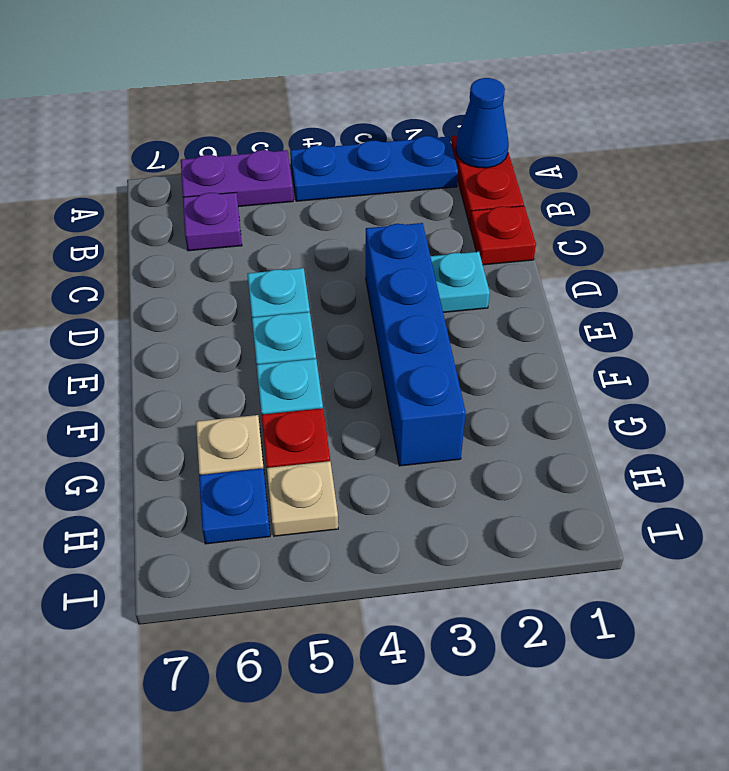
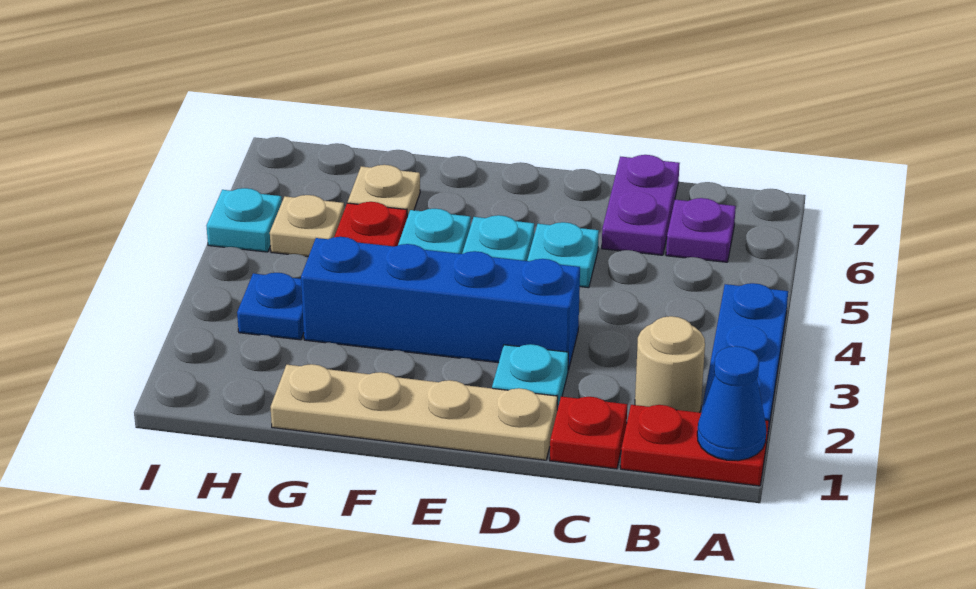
purple plate A5:A6 level 1 -> purple plate C6:C7 level 1
none -> tan round brick B2 level 1
none -> tan plate D1:G1 level 1
blue plate H6 level 1 -> blue plate H3 level 1
none -> cyan plate I5 level 1

